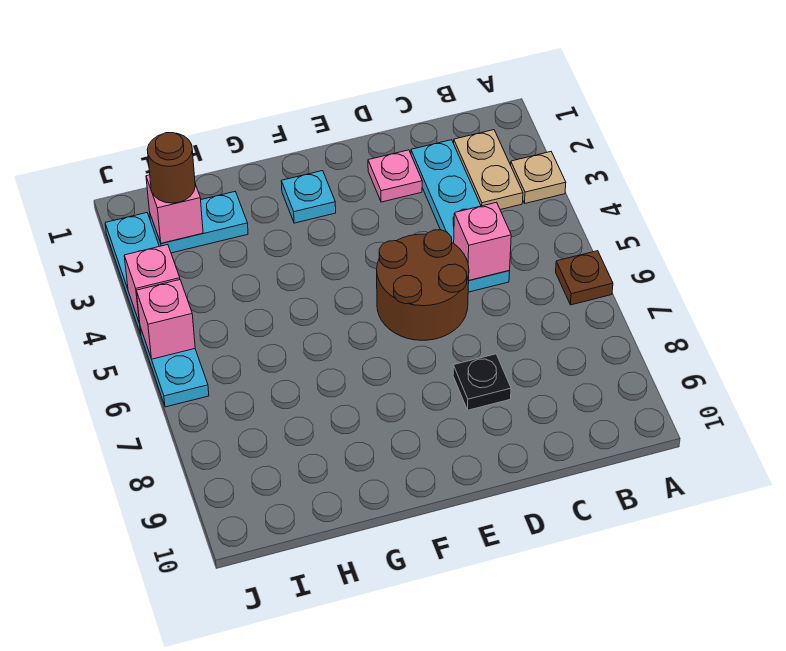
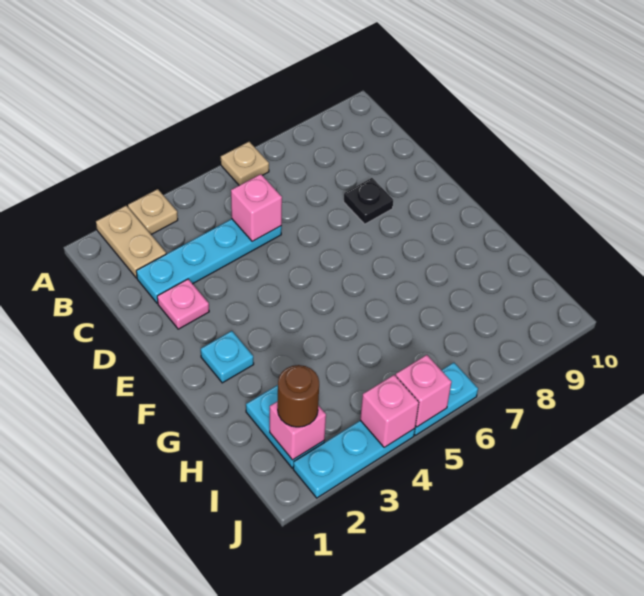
brown plate A6 level 1 -> tan plate A6 level 1
tan plate B2:B3 level 1 -> tan plate A2:B2 level 1
brown round brick D5:E6 level 1 -> none

